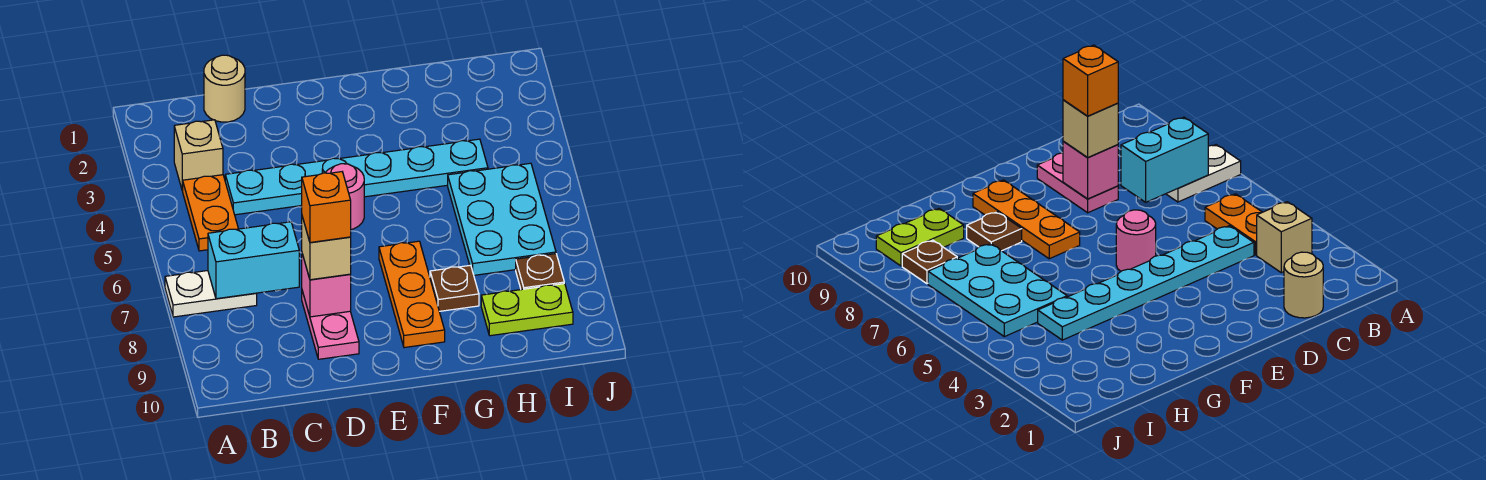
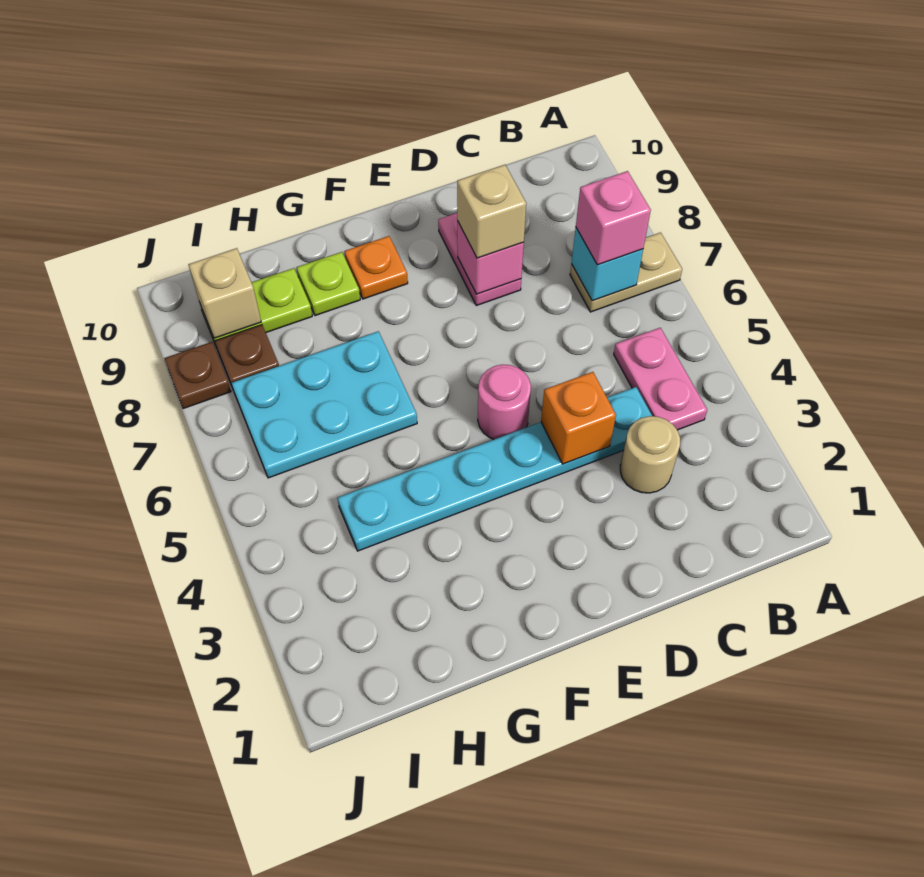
white plate A7:B7 level 1 -> tan plate A7:B7 level 1
tan brick B3 level 1 -> tan brick I9 level 2
orange plate B4:B5 level 1 -> pink plate B4:B5 level 1
cyan brick B7:C7 level 2 -> cyan brick B7 level 2
none -> pink brick B7 level 3
tan round brick C1 level 1 -> tan round brick C3 level 1
orange brick D8 level 4 -> orange brick D4 level 2
orange plate F7:F9 level 1 -> orange plate F9 level 1
brown plate G8 level 1 -> brown plate J8 level 1
none -> lime plate G9 level 1
cyan plate H5:I7 level 1 -> cyan plate G6:I7 level 1

